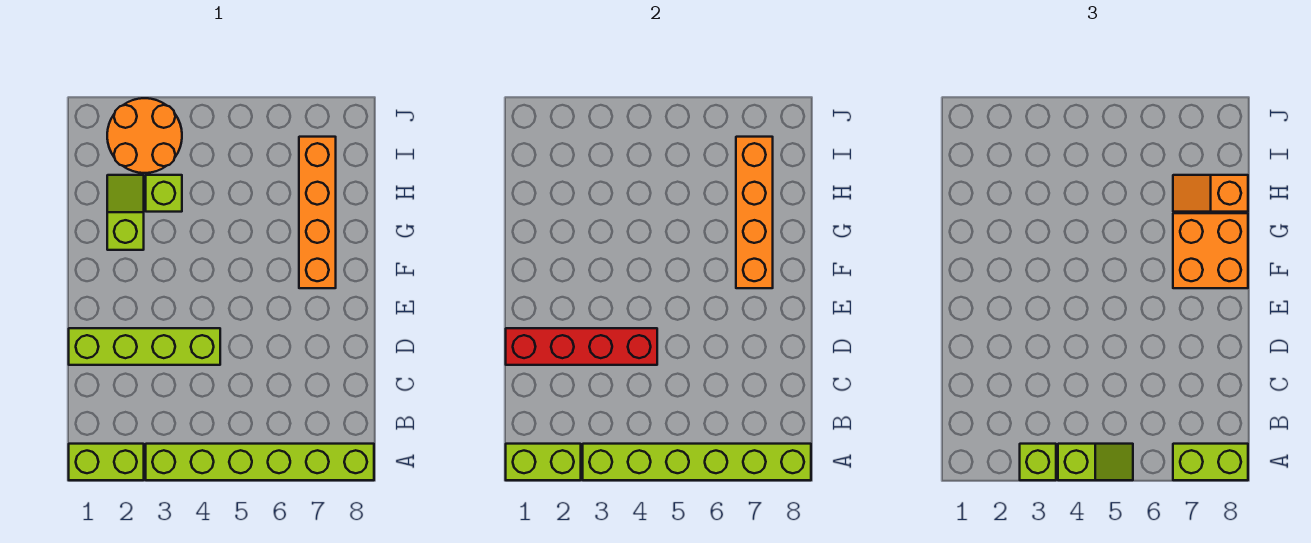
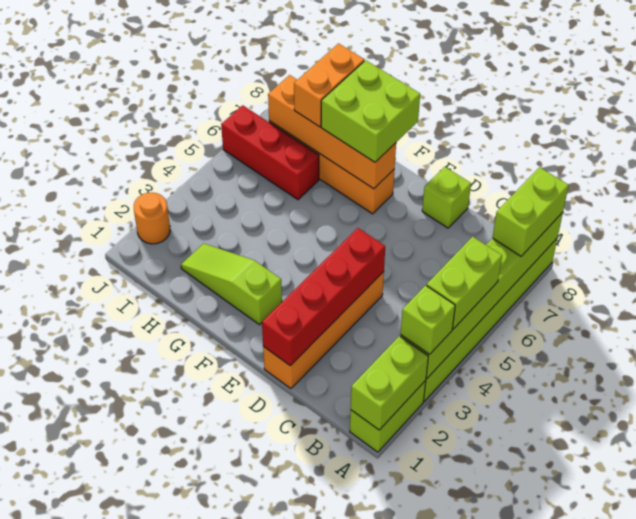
lime slope A4:A5 level 3 top 4 -> lime brick A4:A5 level 3
lime brick D1:D4 level 1 -> orange brick D1:D4 level 1
orange brick F7:G8 level 3 -> lime brick F7:G8 level 3
lime slope G2:H2 level 1 top G -> lime slope F2:H2 level 1 top F
lime brick H3 level 1 -> lime brick D8 level 1
none -> red brick H6:J6 level 1
orange slope H7:H8 level 3 top 8 -> orange brick H7:H8 level 3
orange round brick I2:J3 level 1 -> orange round brick J2 level 1

